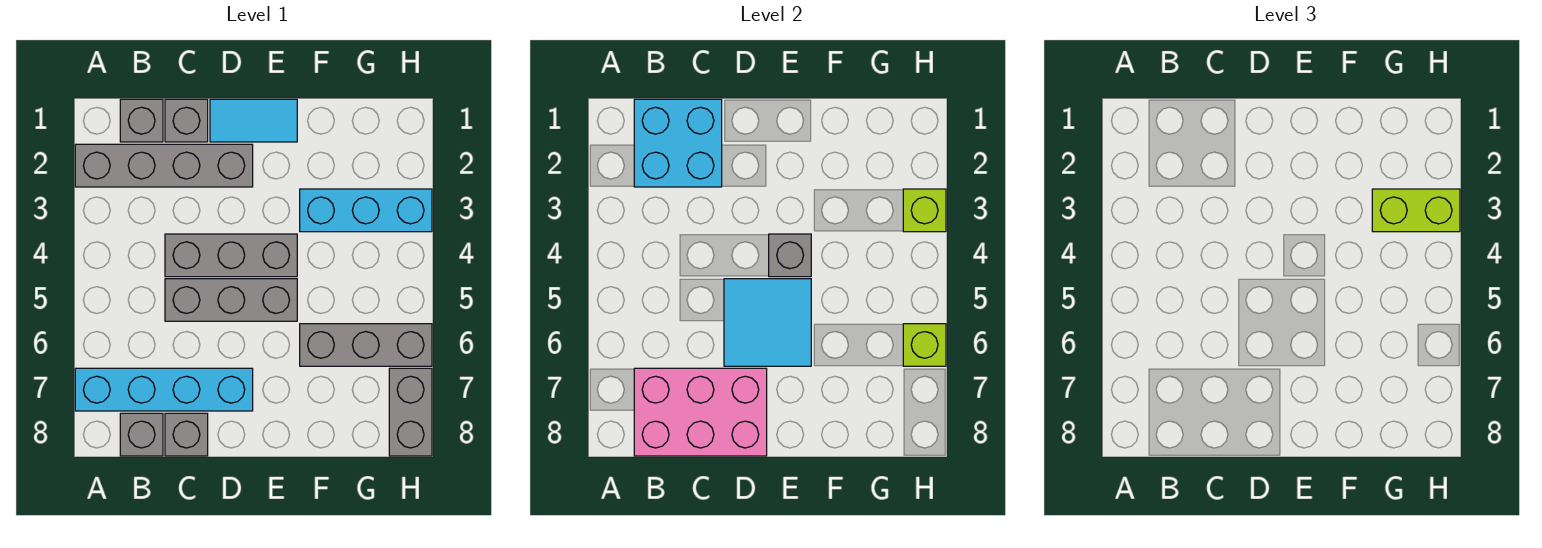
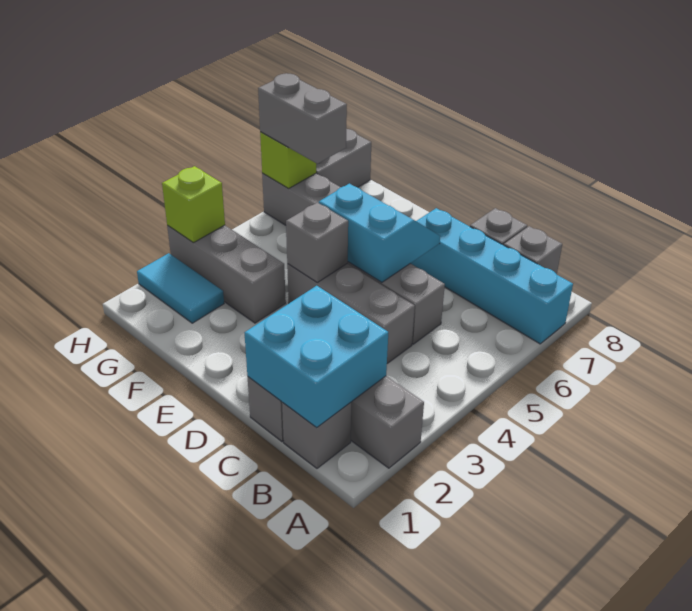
pink brick B7:D8 level 2 -> none
cyan tile D1:E1 level 1 -> cyan tile G2:H2 level 1
cyan tile D5:E6 level 2 -> cyan slope D5:E6 level 2 top 5
cyan brick F3:H3 level 1 -> grey brick F3:H3 level 1
lime brick G3:H3 level 3 -> none
none -> grey brick G6:H6 level 3

